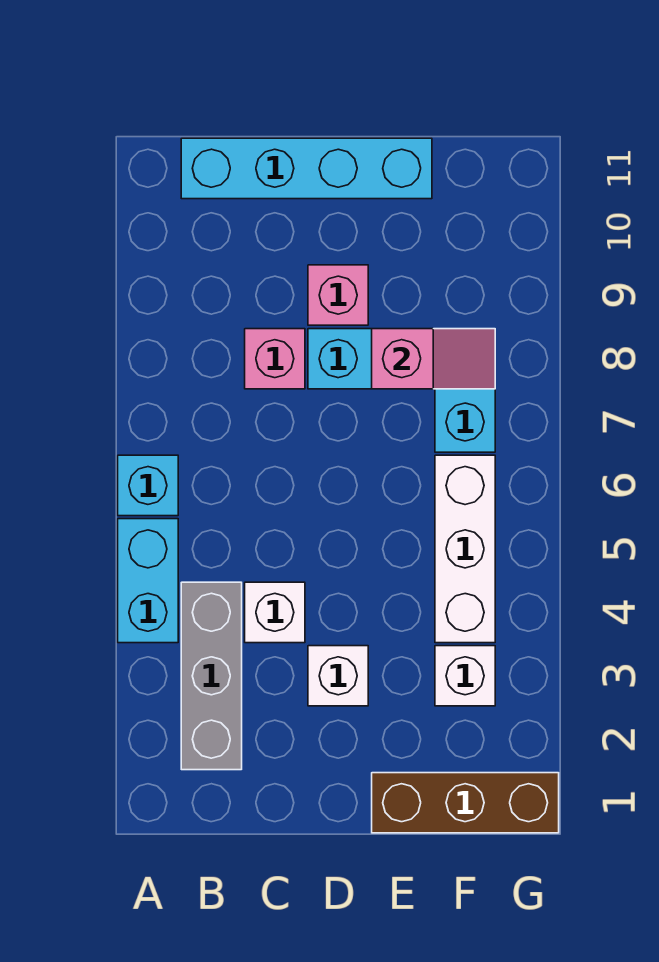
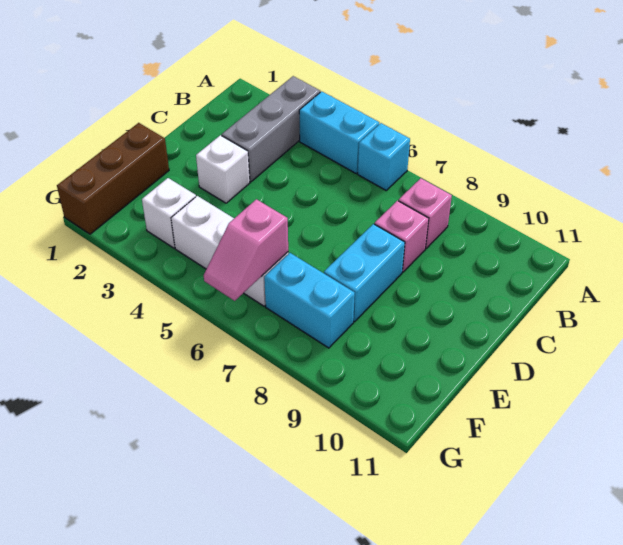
grey brick B2:B4 level 1 -> grey brick A3:C3 level 1
cyan brick B11:E11 level 1 -> none
white brick C4 level 1 -> none
pink brick D9 level 1 -> pink brick B8 level 1
pink slope E8:F8 level 2 top E -> pink slope F6:G6 level 2 top F

